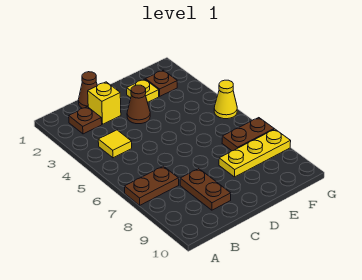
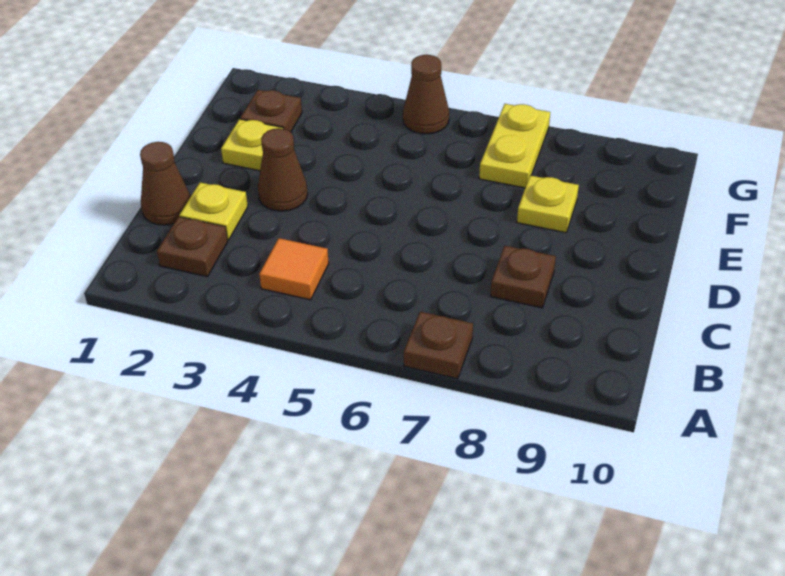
brown plate A7:B7 level 1 -> brown plate A7 level 1
yellow tile B4 level 1 -> orange tile B4 level 1
yellow brick C2 level 1 -> yellow plate C2 level 1
brown plate C8:C9 level 1 -> brown plate C8 level 1
yellow plate E8:G8 level 1 -> yellow plate E8 level 1
brown plate F7:G7 level 1 -> yellow plate F7:G7 level 1
yellow cone G5 level 1 -> brown cone G5 level 1

